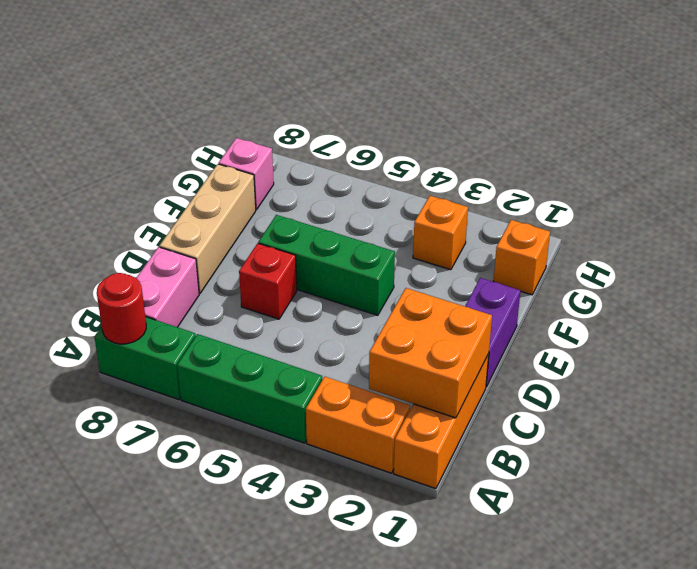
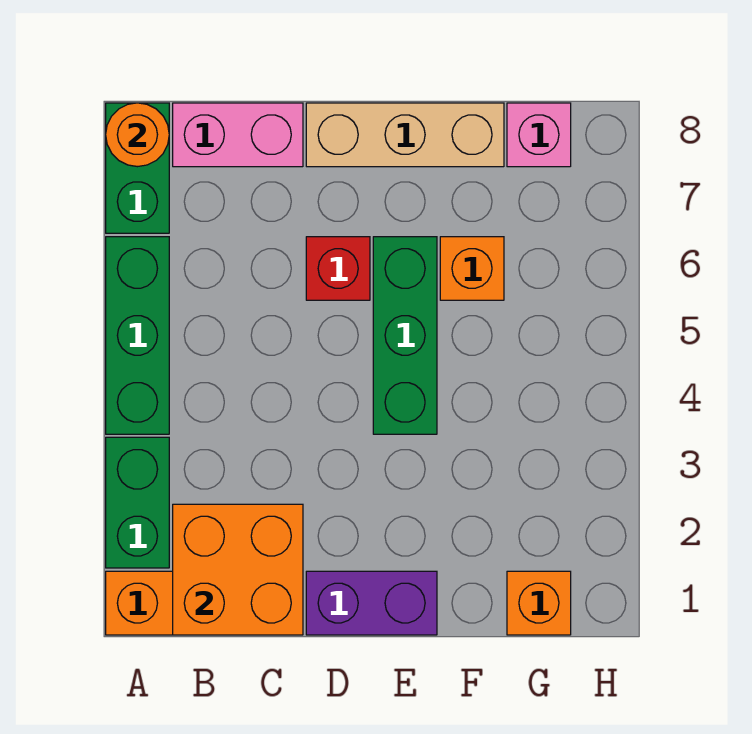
orange brick A2:A3 level 1 -> green brick A2:A3 level 1
red round brick A8 level 2 -> orange round brick A8 level 2
orange brick G3 level 1 -> orange brick F6 level 1

